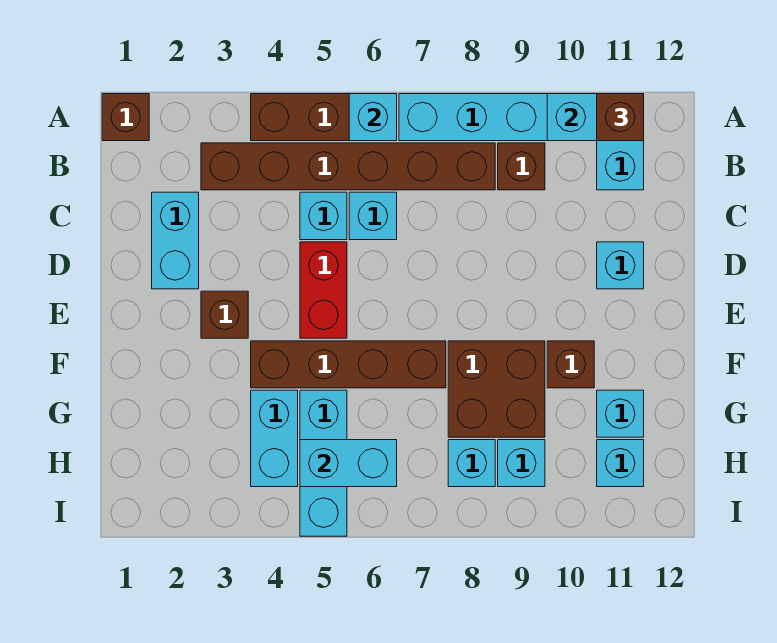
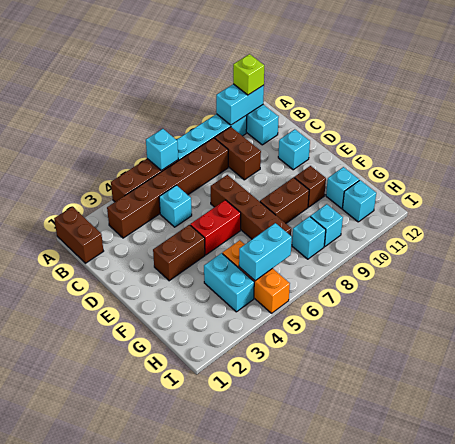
brown brick A1 level 1 -> brown brick A1:B1 level 1
brown brick A11 level 3 -> lime brick A11 level 3
brown brick B9 level 1 -> brown brick B9:C9 level 1
cyan brick C2:D2 level 1 -> none
cyan brick C6 level 1 -> none
red brick D5:E5 level 1 -> red brick E5:E6 level 1
brown brick E3 level 1 -> brown brick E3:E4 level 1
brown brick F4:F7 level 1 -> brown brick D7:G7 level 1
brown brick F8:G9 level 1 -> brown brick F8:F9 level 1
cyan brick G5:I5 level 1 -> orange brick G5:I5 level 1

